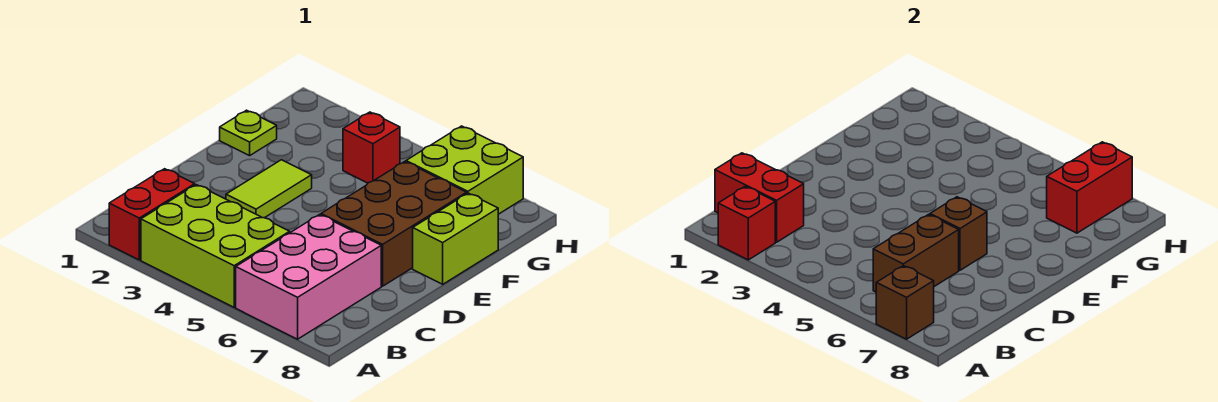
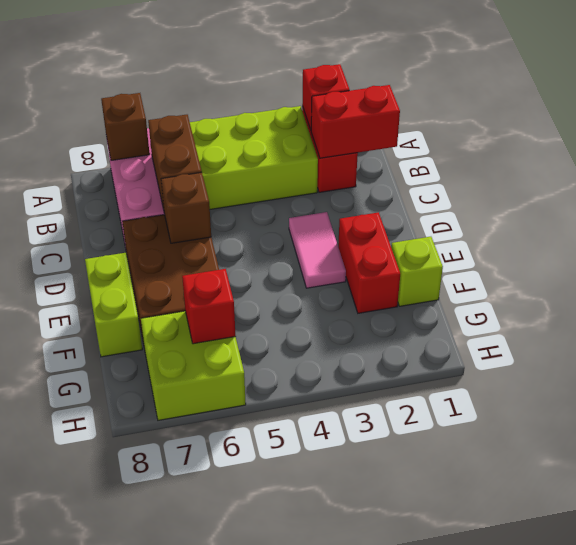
lime tile D3:E3 level 1 -> pink tile D3:E3 level 1
lime plate F1 level 1 -> lime brick F1 level 1
red brick G4 level 1 -> red brick G6 level 2
red brick G7:H7 level 2 -> red brick E2:F2 level 1

